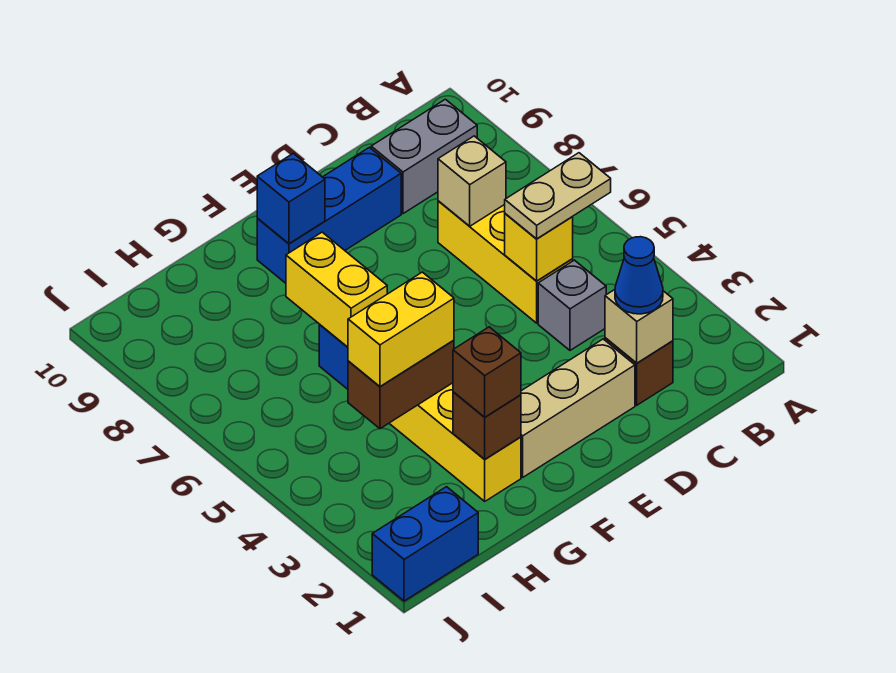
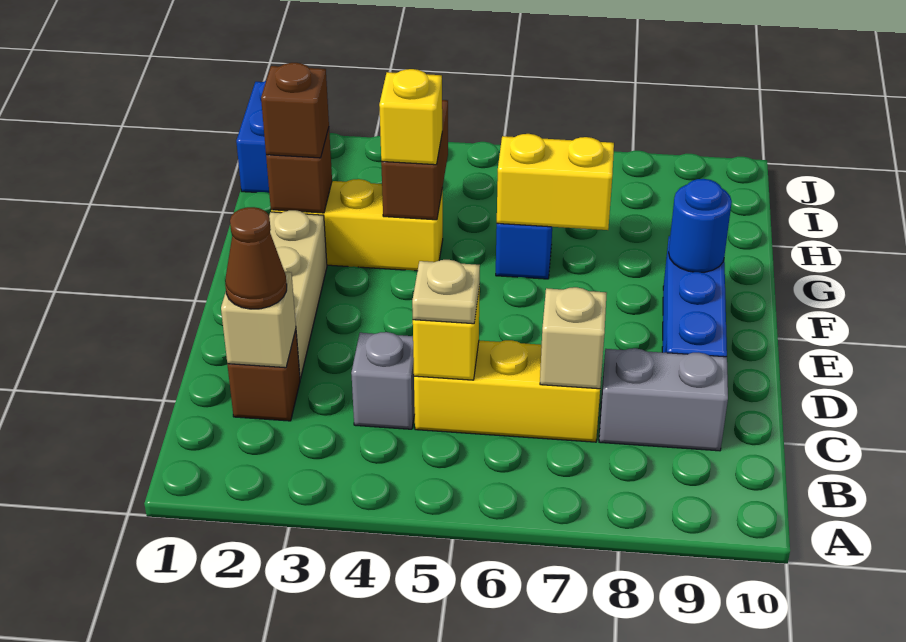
tan plate B5:C5 level 3 -> tan plate C5 level 3
grey brick B9:C9 level 1 -> grey brick C8:C9 level 1
blue cone C2 level 3 -> brown cone C2 level 3
blue brick F9 level 2 -> blue round brick F9 level 2
yellow brick G4:H4 level 3 -> yellow brick G4 level 3

